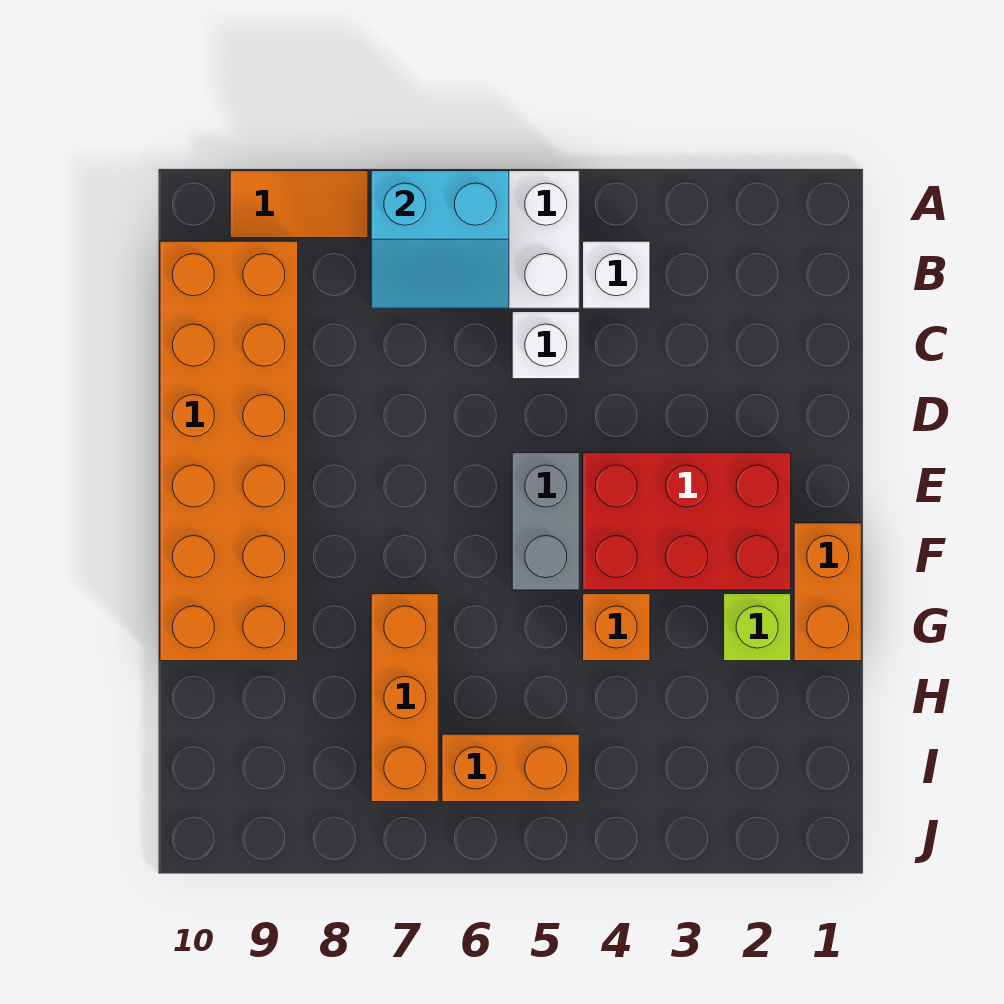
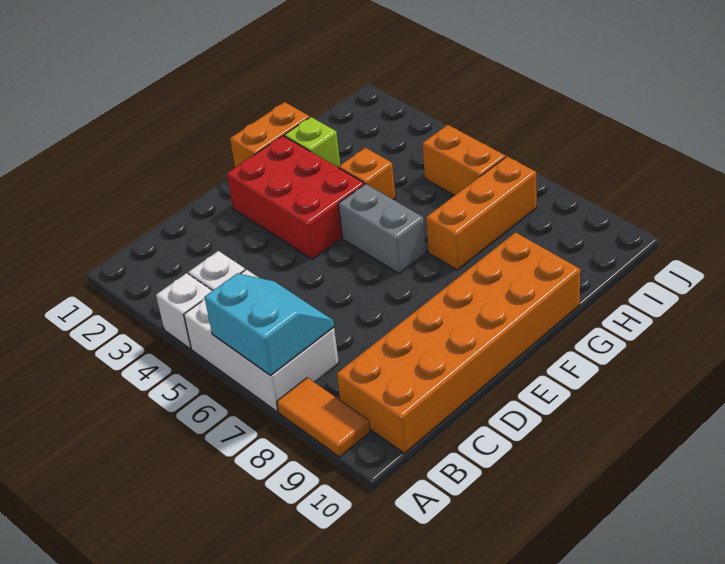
white brick C5 level 1 -> white brick A4 level 1
grey brick E5:F5 level 1 -> grey brick F5:F6 level 1

